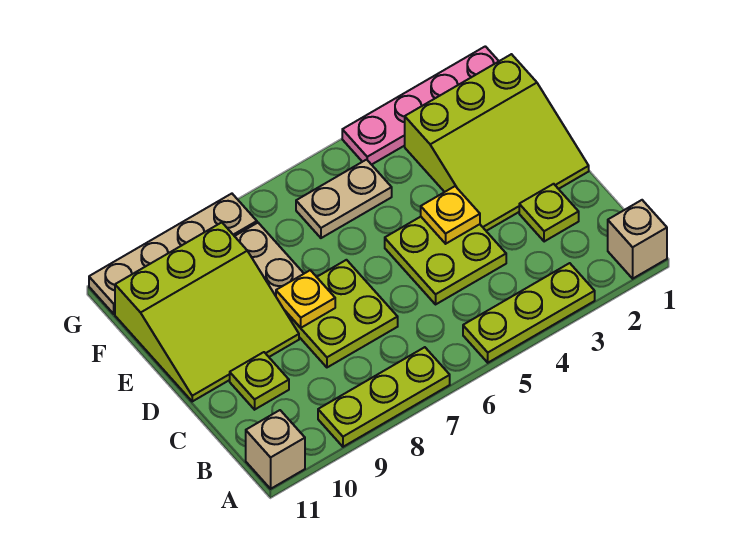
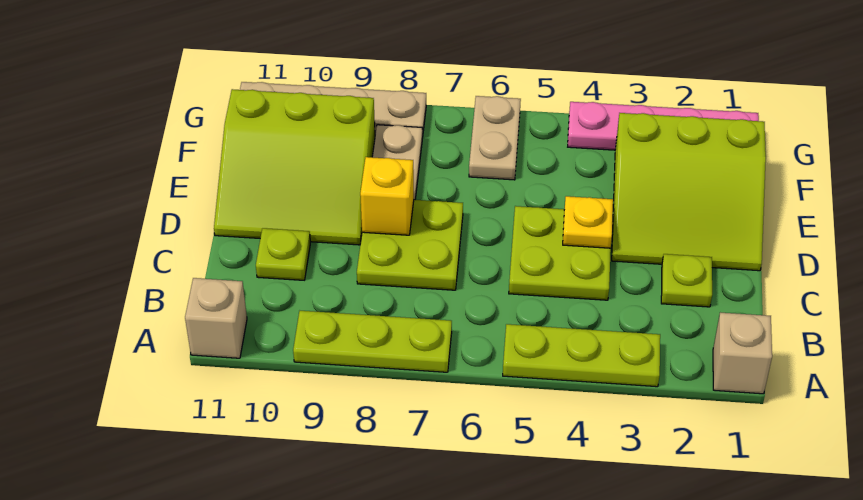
yellow plate D8 level 2 -> yellow brick D8 level 2
tan plate F5:F6 level 1 -> tan plate F6:G6 level 1

